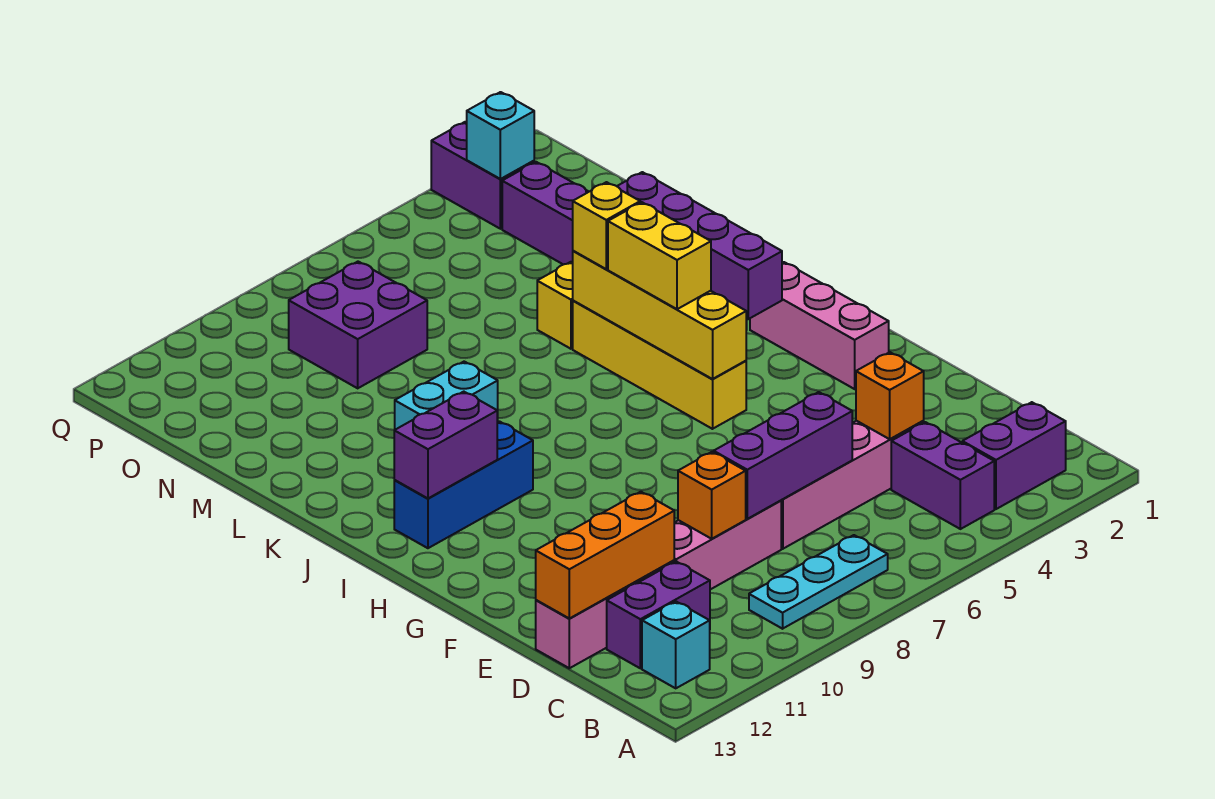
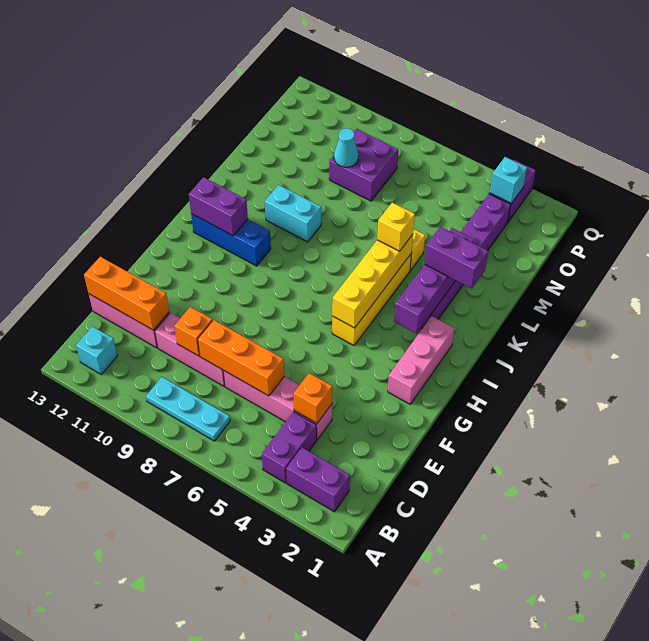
purple brick C11:C12 level 1 -> purple brick K2:K3 level 3
purple brick D6:D8 level 2 -> orange brick D6:D8 level 2
yellow brick I5:J5 level 3 -> none
none -> cyan cone N9 level 2

